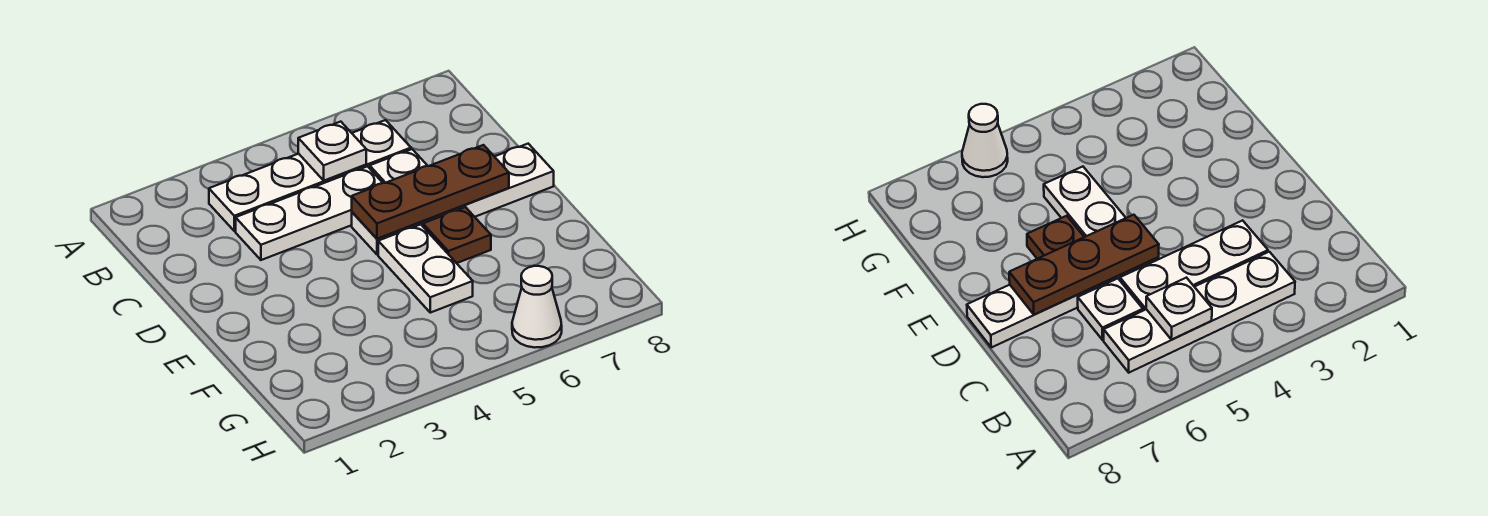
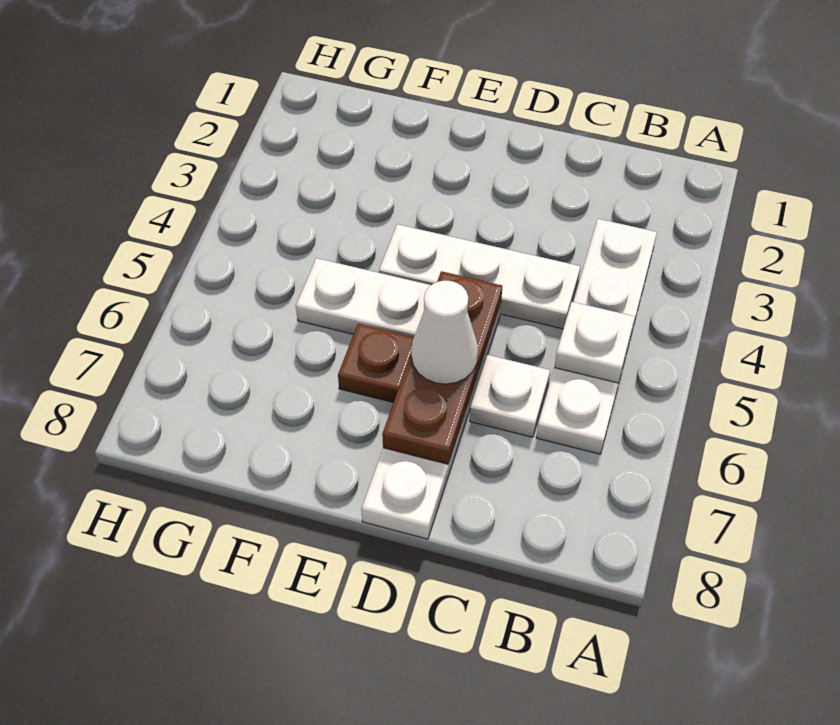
white plate C3:C5 level 1 -> white plate C4:E4 level 1
white cone H6 level 1 -> white cone D6 level 3

